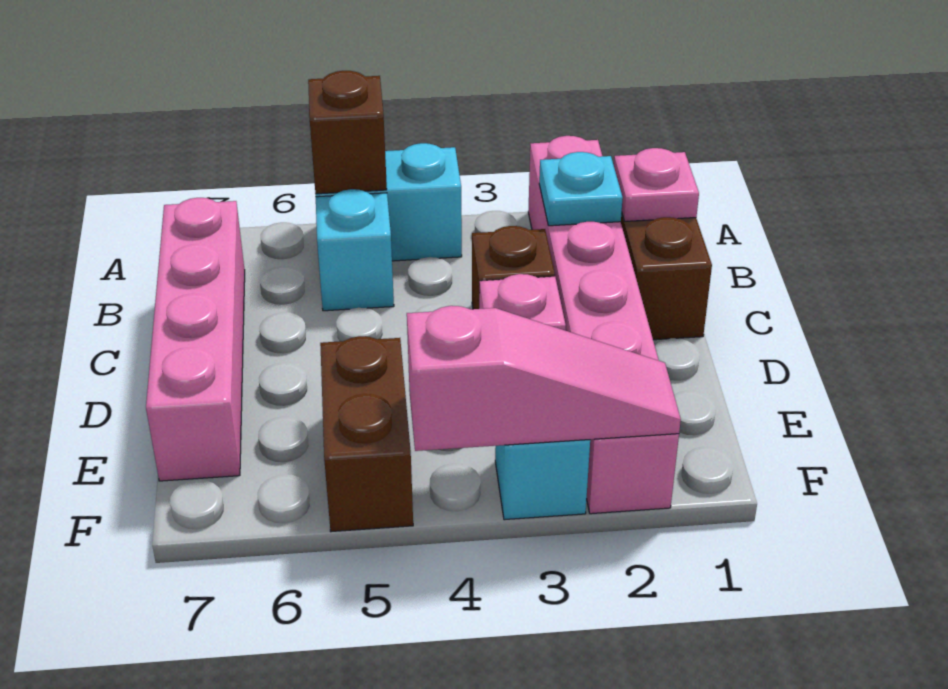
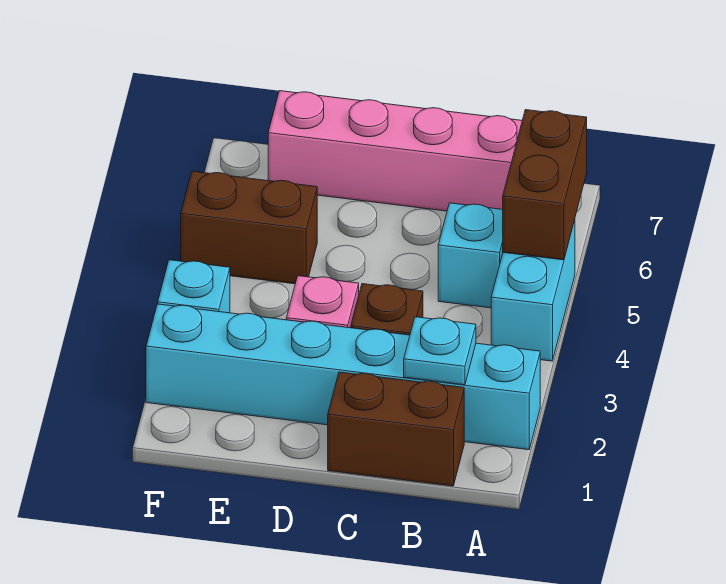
pink brick A2:F2 level 1 -> cyan brick A2:F2 level 1
brown brick A5 level 2 -> brown brick A5:A6 level 2
pink plate B1 level 2 -> none
pink slope F2:F4 level 2 top 4 -> none

